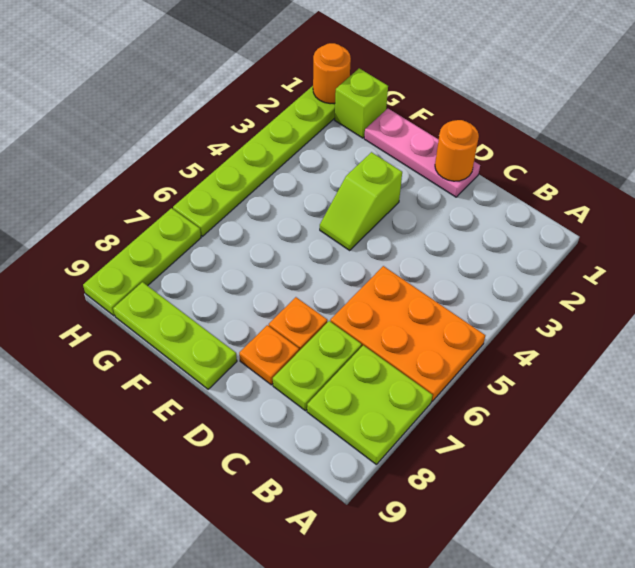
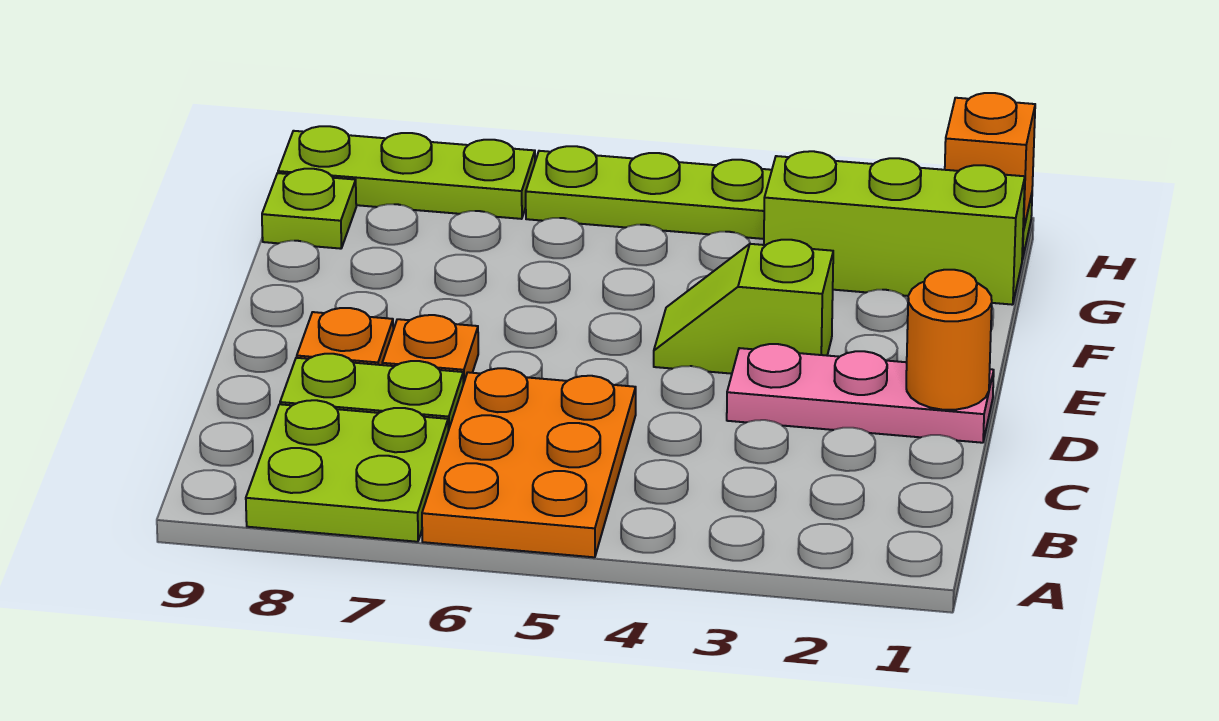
pink plate D1:F1 level 1 -> pink plate D1:D3 level 1
lime plate E9:G9 level 1 -> lime plate G9 level 1
lime brick G1 level 1 -> lime brick G1:G3 level 1
orange round brick H1 level 2 -> orange brick H1 level 2

